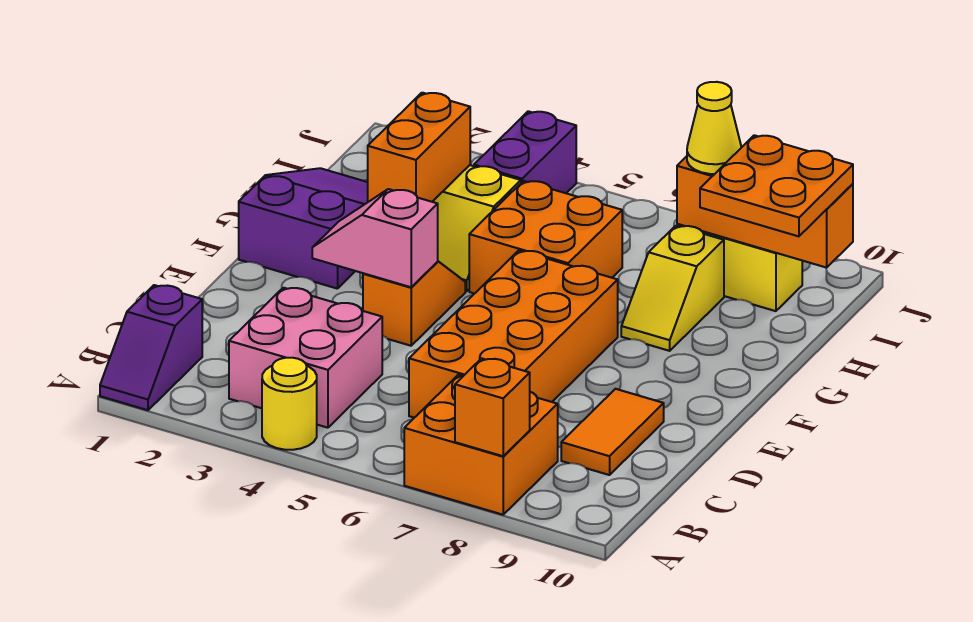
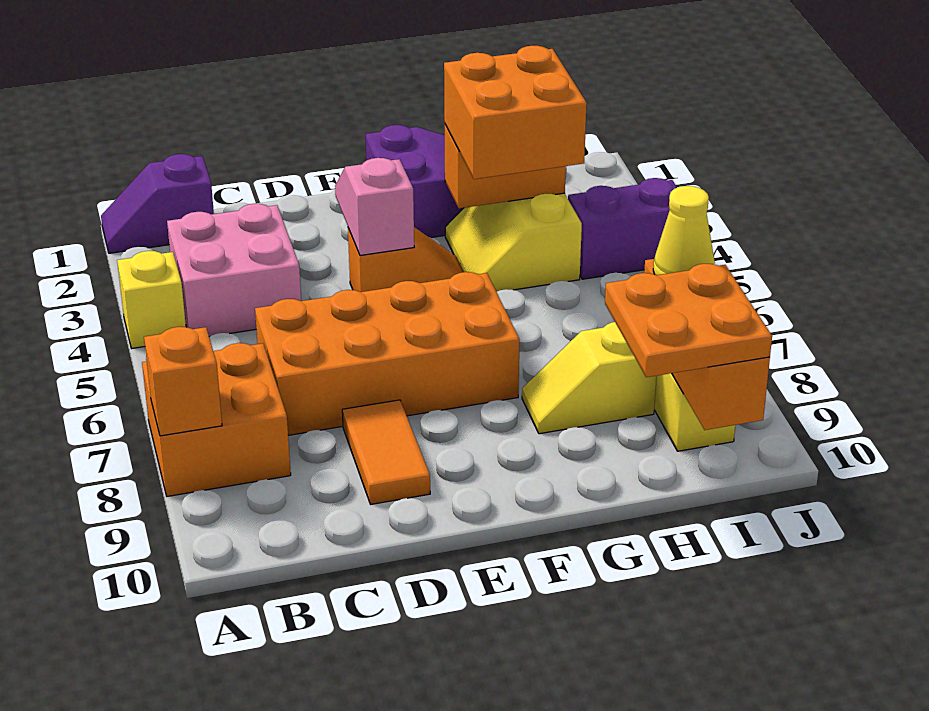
yellow round brick A4 level 1 -> yellow brick A4 level 1
orange tile C9:D9 level 1 -> orange tile D8:D9 level 1
orange brick G5:H6 level 1 -> orange brick G3:H4 level 3

